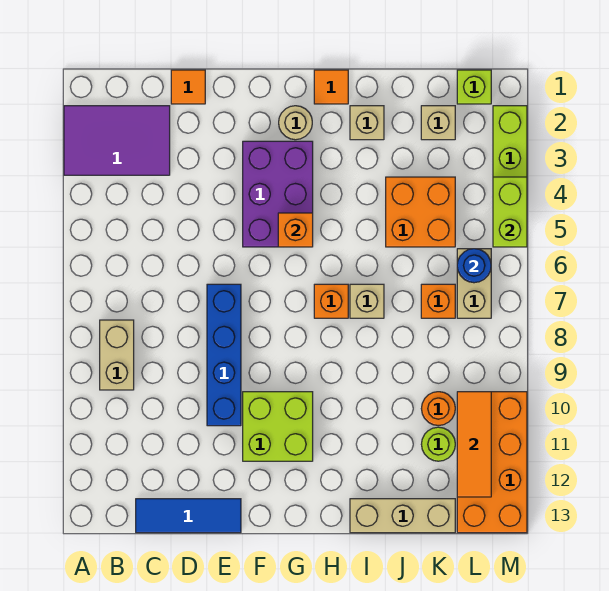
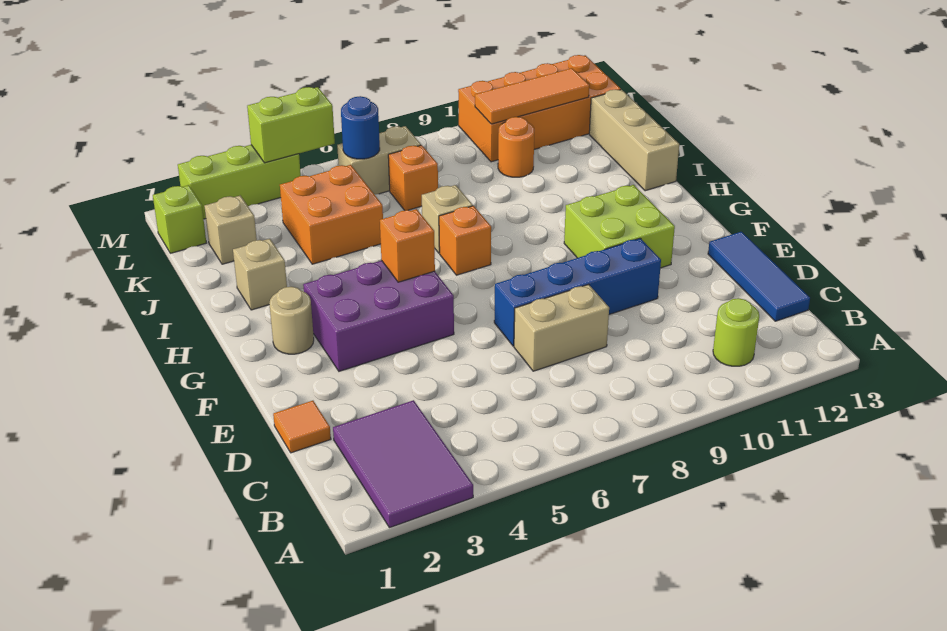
tan brick B8:B9 level 1 -> tan brick D7:D8 level 1
orange tile H1 level 1 -> none
lime round brick K11 level 1 -> lime round brick B11 level 1

